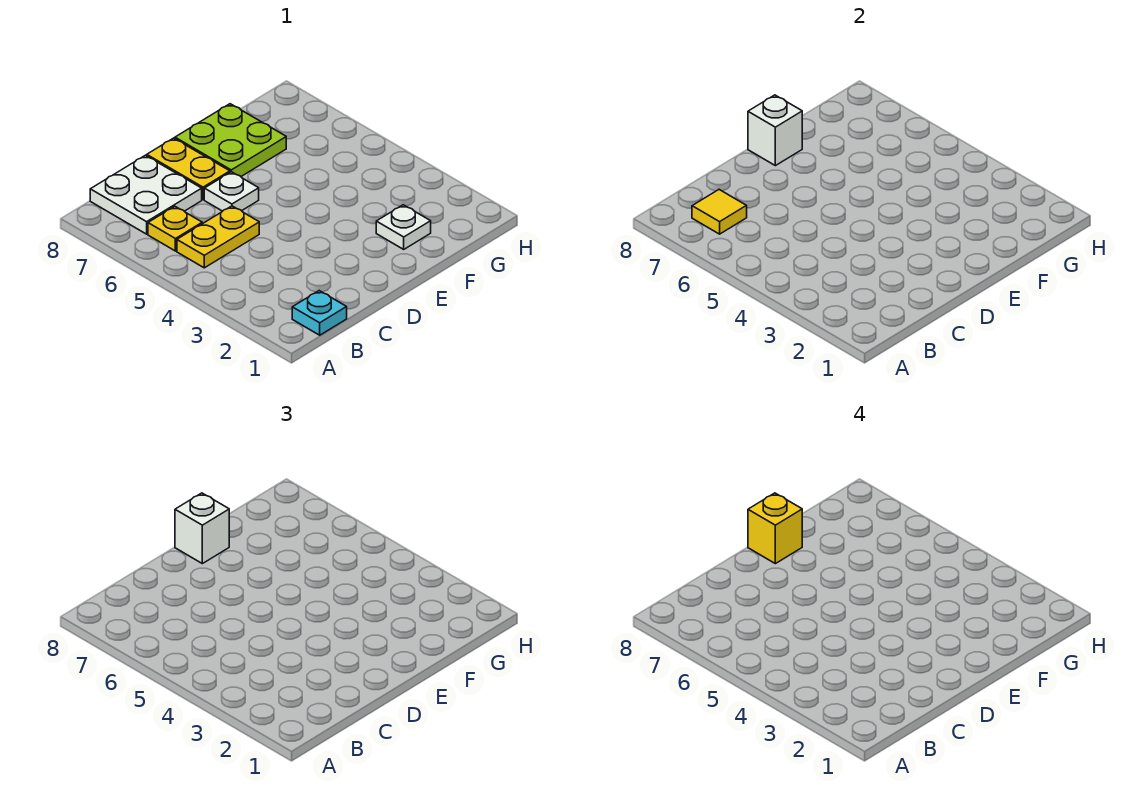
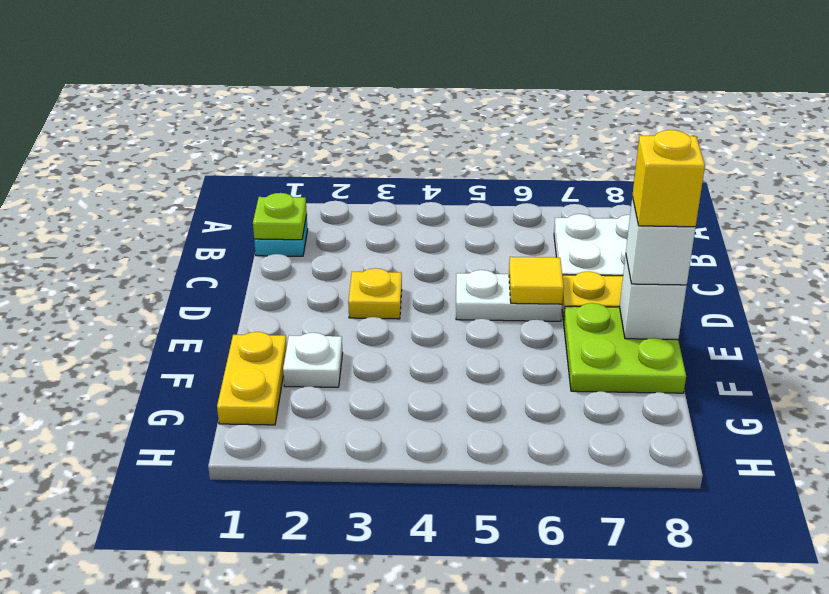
none -> lime plate B1 level 2
yellow plate B5:C5 level 1 -> yellow plate F1:G1 level 1
yellow plate B6 level 1 -> yellow plate D3 level 1
yellow tile B7 level 2 -> yellow tile D6 level 2
white plate D6 level 1 -> white plate D5:D6 level 1

